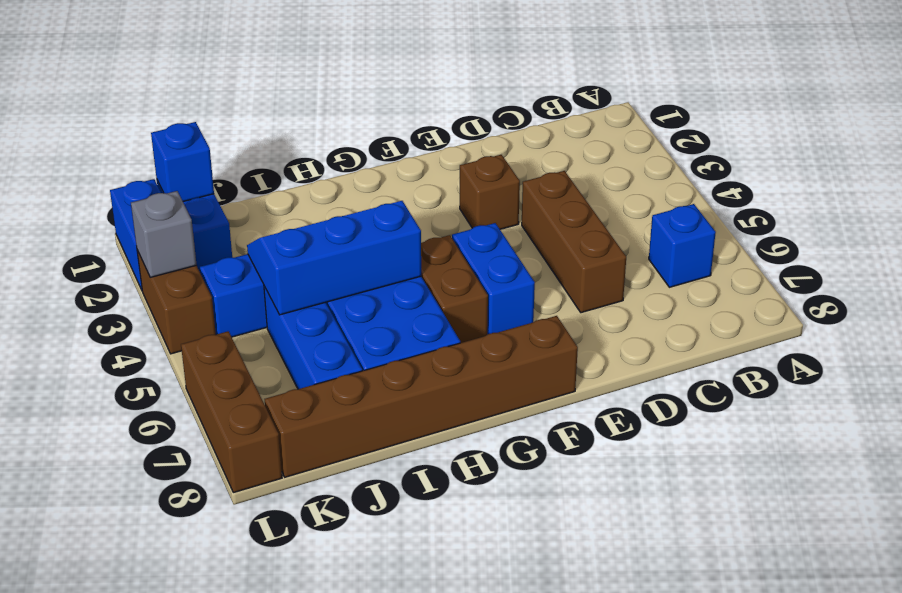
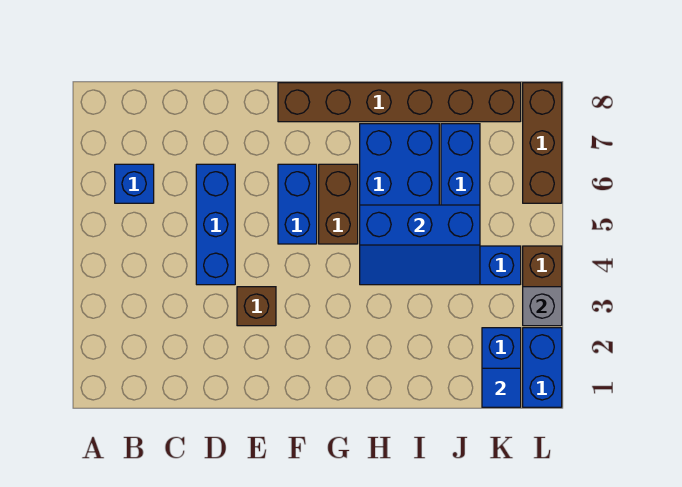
brown brick D4:D6 level 1 -> blue brick D4:D6 level 1
blue brick K1 level 2 -> blue tile K1 level 2

